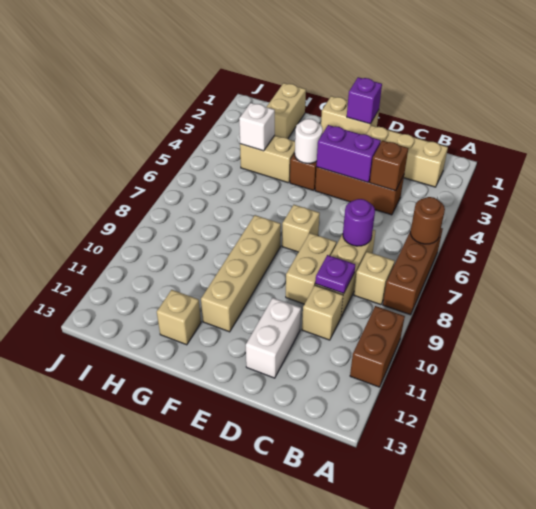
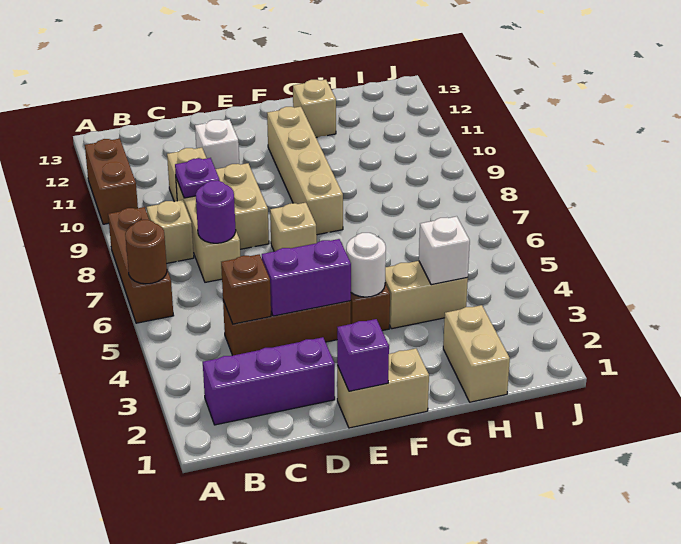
tan brick B2:D2 level 1 -> purple brick B2:D2 level 1
white brick D11:D12 level 1 -> white brick D11 level 1

